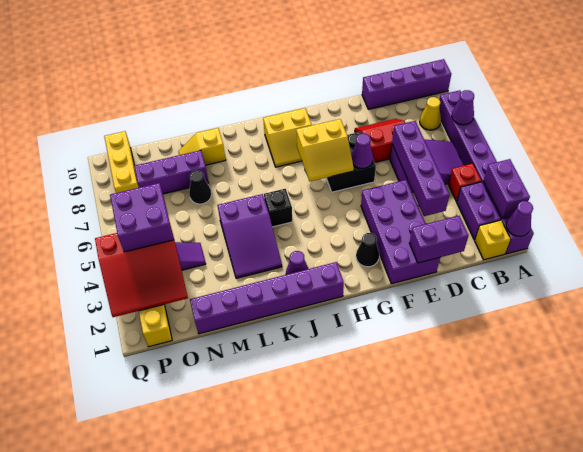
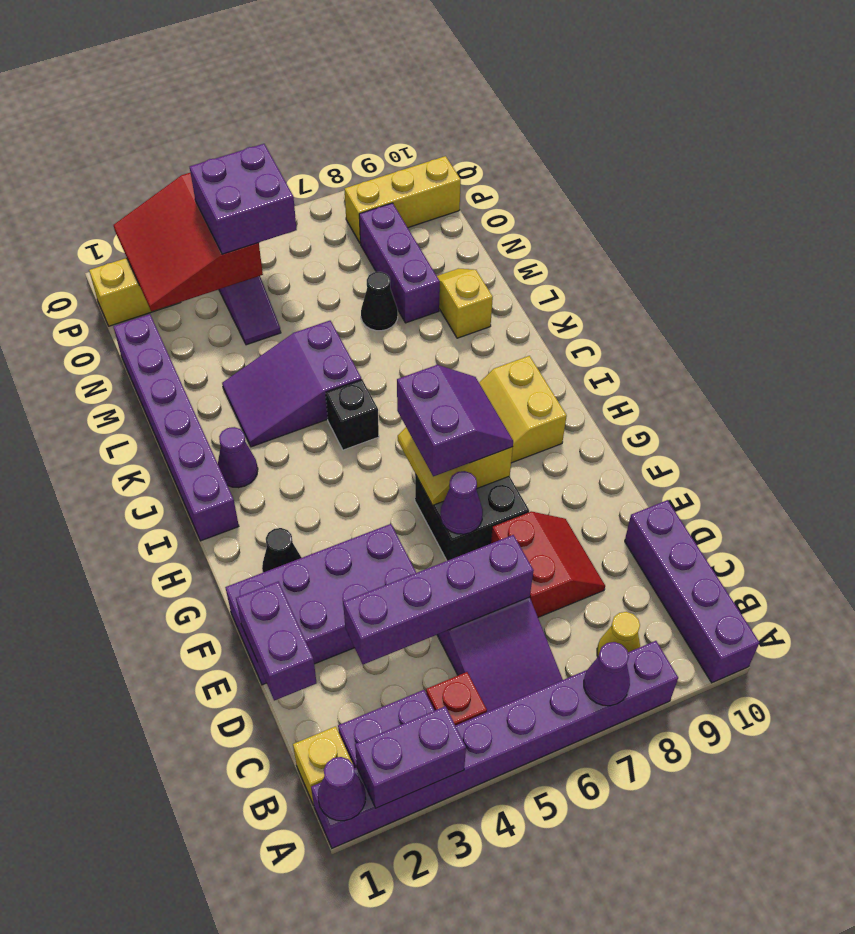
none -> purple slope G6:H7 level 3 top 6

